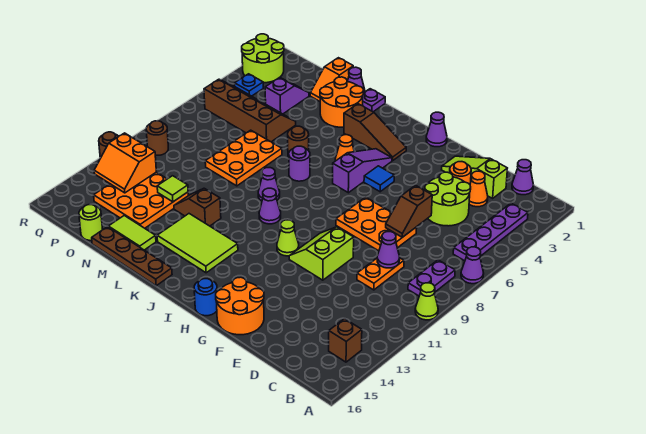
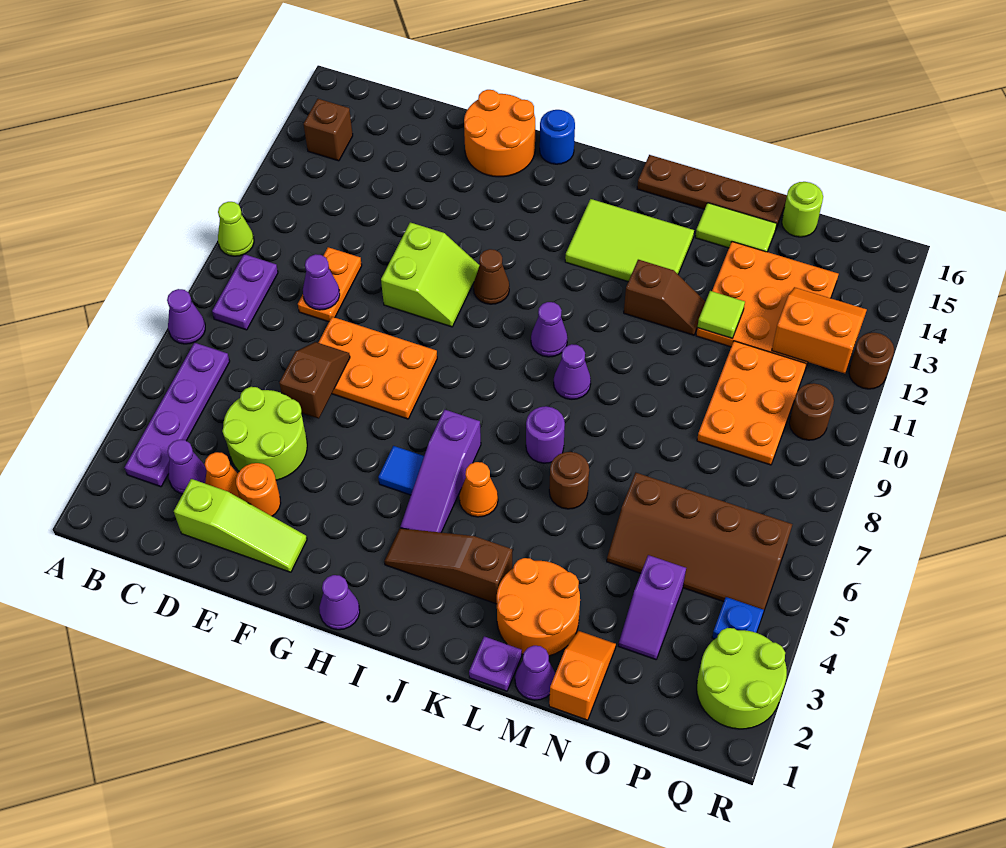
purple cone C1 level 1 -> purple cone C3 level 1
lime cone H11 level 1 -> brown cone H11 level 1
orange plate M7:N9 level 1 -> orange plate O9:P11 level 1

